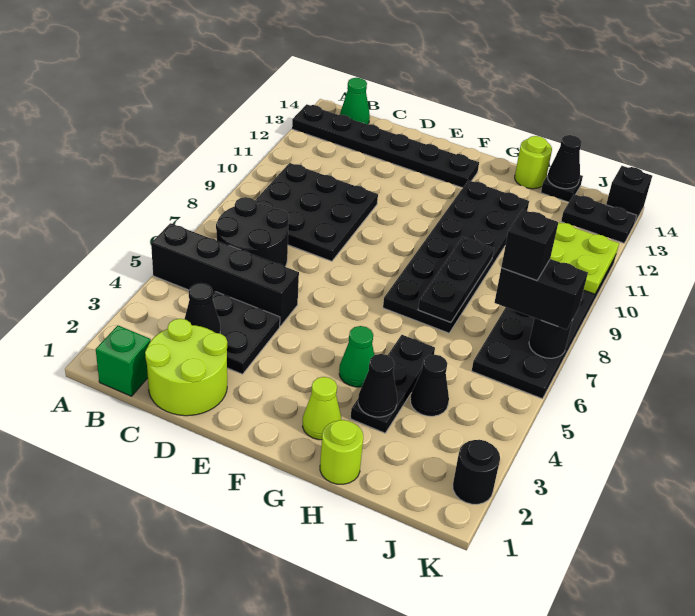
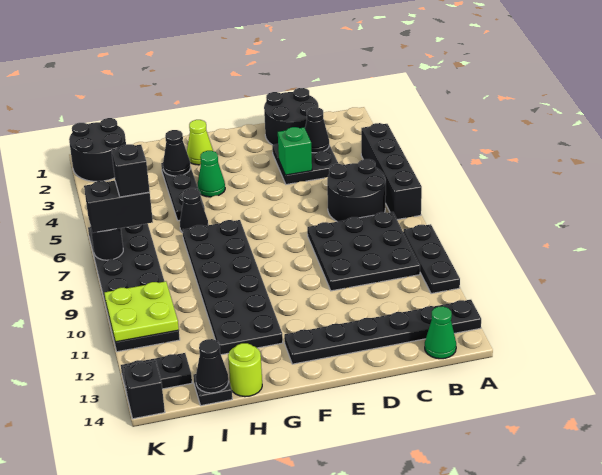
black brick A5:D5 level 1 -> black brick A4:A7 level 1
green brick B1 level 1 -> green brick D4 level 2
lime round brick C1:D2 level 1 -> black round brick C1:D2 level 1
lime round brick H1 level 1 -> none
black plate H7:H9 level 2 -> black plate A9:A11 level 1
black cone I4 level 1 -> black cone H6 level 1
black round brick K2 level 1 -> black round brick J1:K2 level 1

